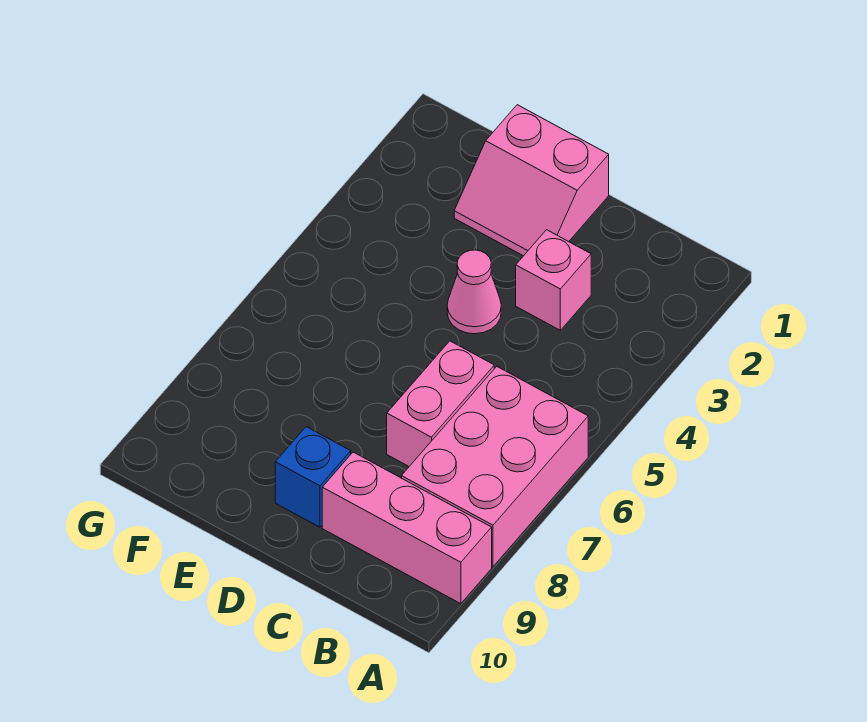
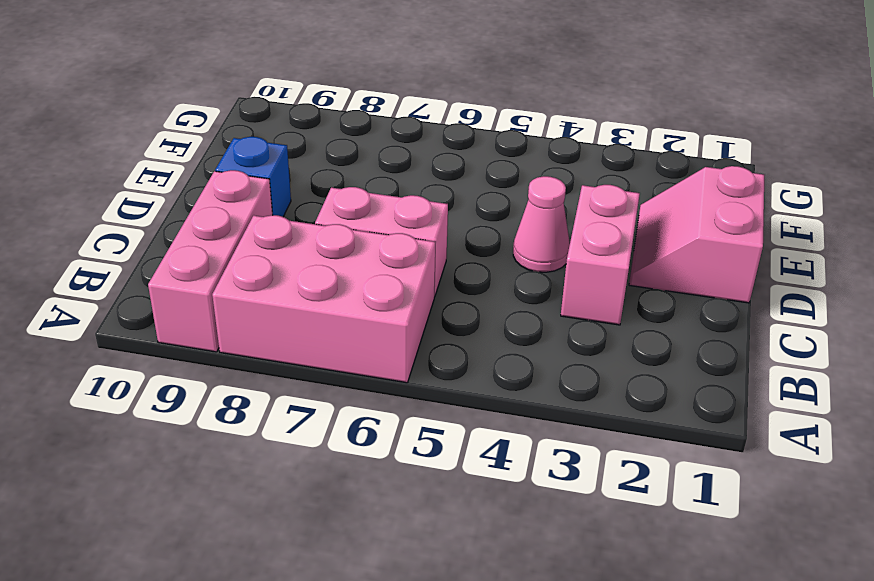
pink brick C3 level 1 -> pink brick C3:D3 level 1

